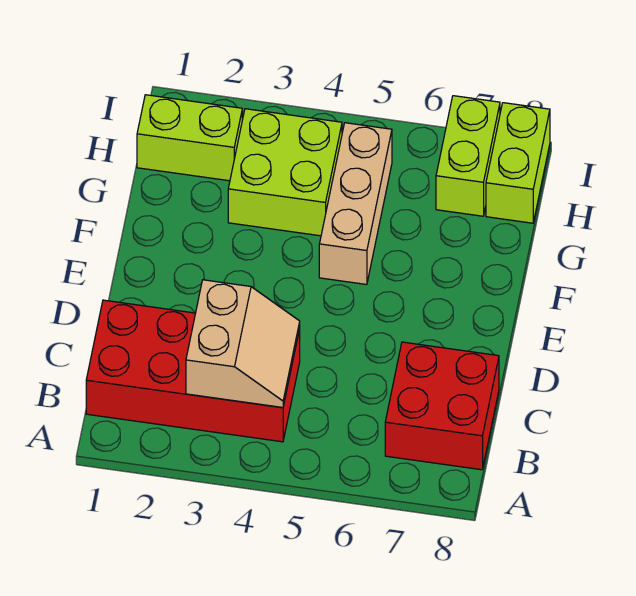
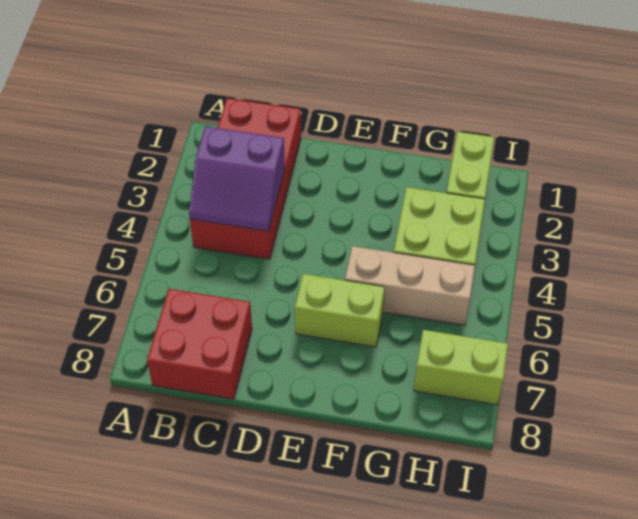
tan slope B3:C4 level 2 top 3 -> purple slope B3:C4 level 2 top 3
lime brick H8:I8 level 1 -> lime brick E6:F6 level 1

